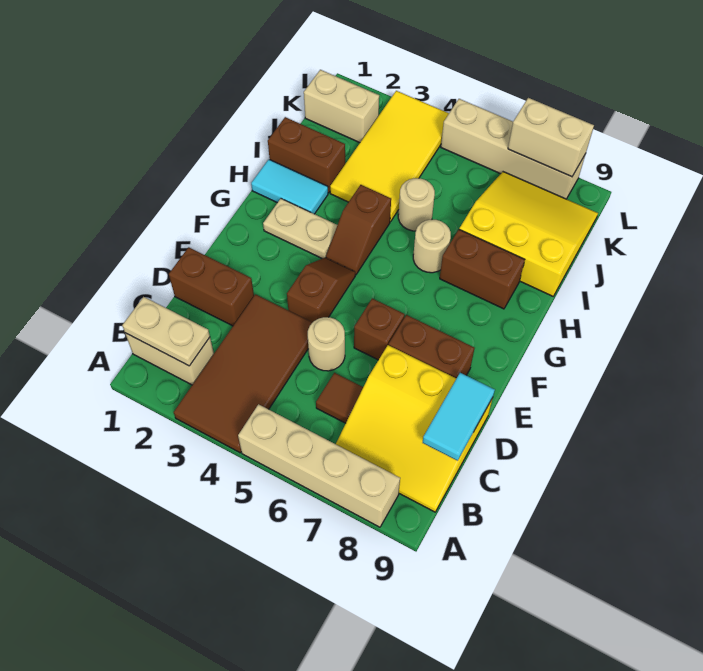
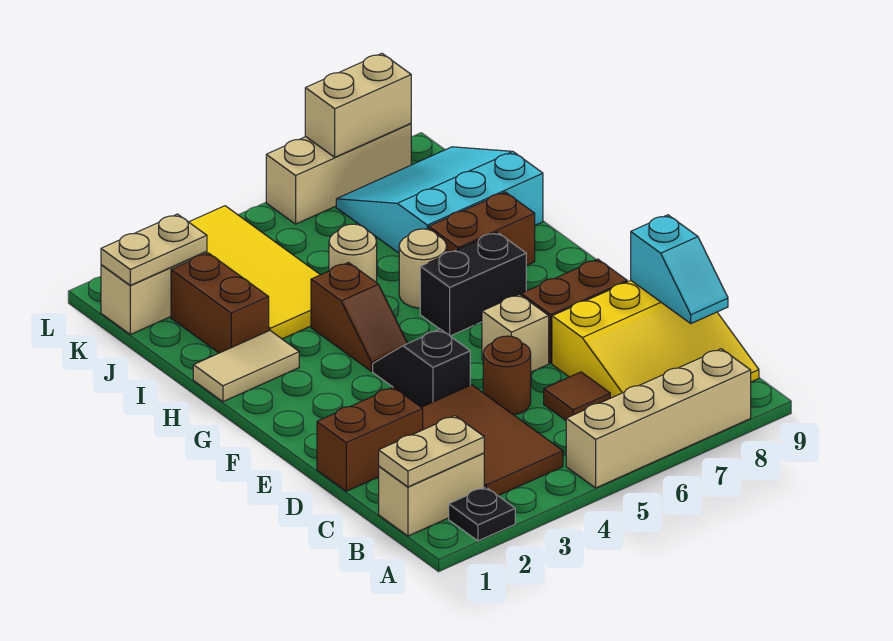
none -> black plate A2 level 1
brown tile A3:D4 level 1 -> brown tile B3:D4 level 1
cyan tile C9:D9 level 2 -> cyan slope C9:D9 level 2 top D
tan round brick D5 level 1 -> brown round brick D5 level 1
brown slope E4:F4 level 1 top E -> black slope E4:F4 level 1 top E
brown brick E6 level 1 -> tan brick E6 level 1
tan plate G2:G3 level 1 -> tan plate K1:K2 level 2
none -> black brick G6:G7 level 1
cyan tile H1:H2 level 1 -> tan tile H1:H2 level 1
brown brick I1:I2 level 1 -> brown brick I2:J2 level 1
yellow slope I7:K9 level 1 top I -> cyan slope I7:K9 level 1 top I
tan brick L5:L8 level 1 -> tan brick L6:L8 level 1

